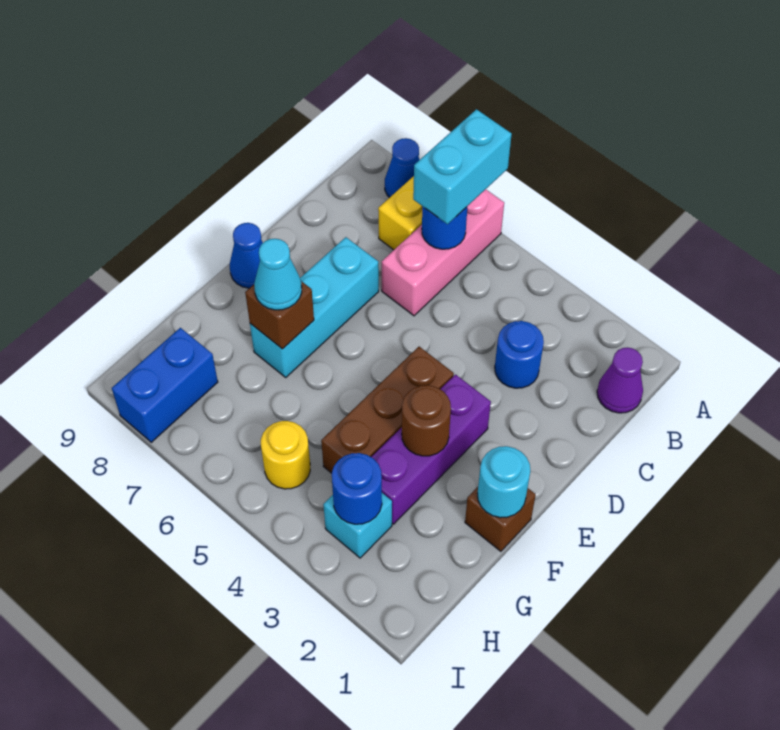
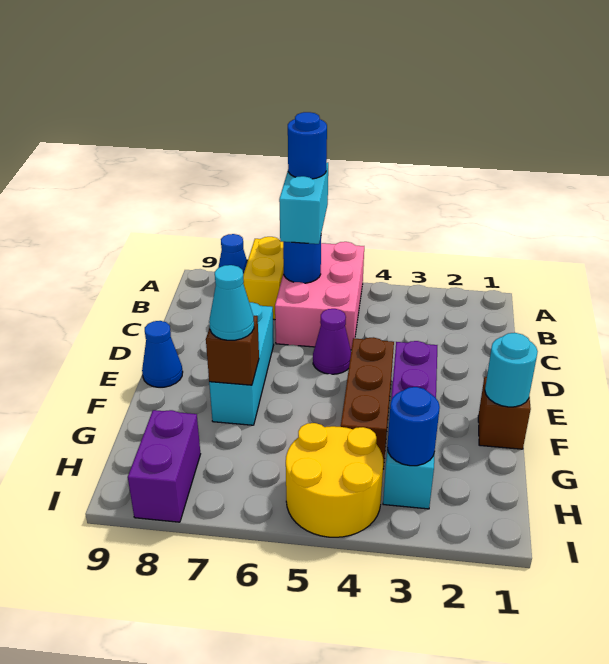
pink brick A6:C6 level 1 -> pink brick A5:C6 level 1
purple cone B1 level 1 -> purple cone D5 level 1
blue round brick C3 level 1 -> blue round brick A6 level 4
brown round brick F3 level 2 -> none
yellow round brick H5 level 1 -> yellow round brick H4:I5 level 1
blue brick H8:I8 level 1 -> purple brick H8:I8 level 1

